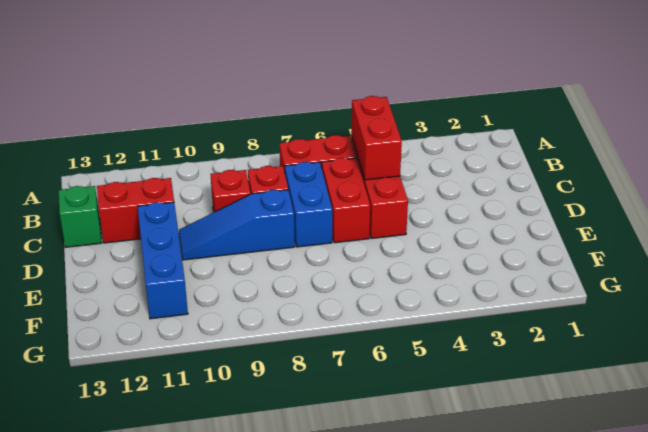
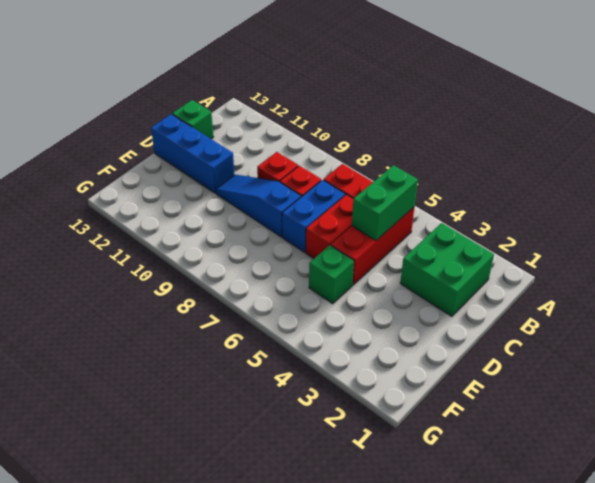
none -> green brick B2:C3 level 1
red brick B5:C5 level 2 -> green brick B5:C5 level 2
red brick C11:C12 level 1 -> none
blue brick D11:F11 level 1 -> blue brick D11:D13 level 1
none -> green brick E5 level 1

